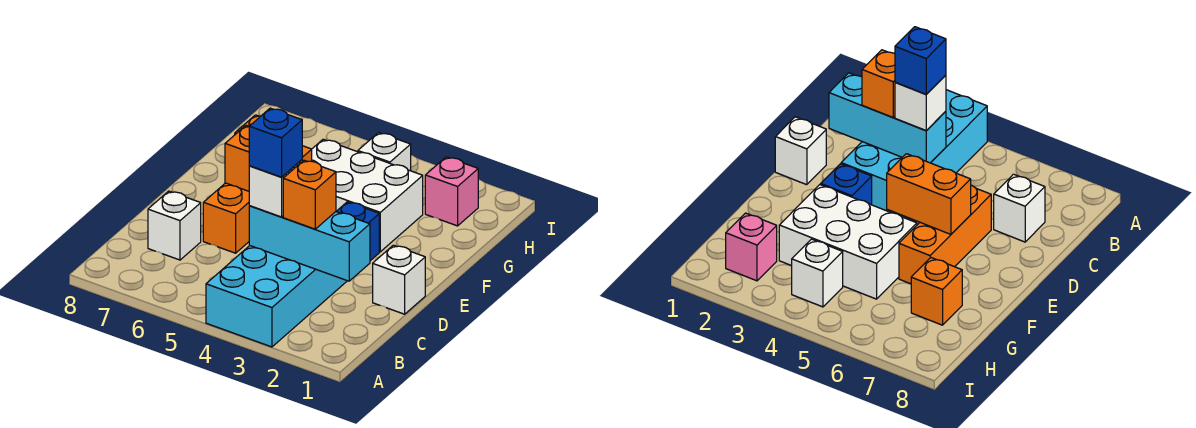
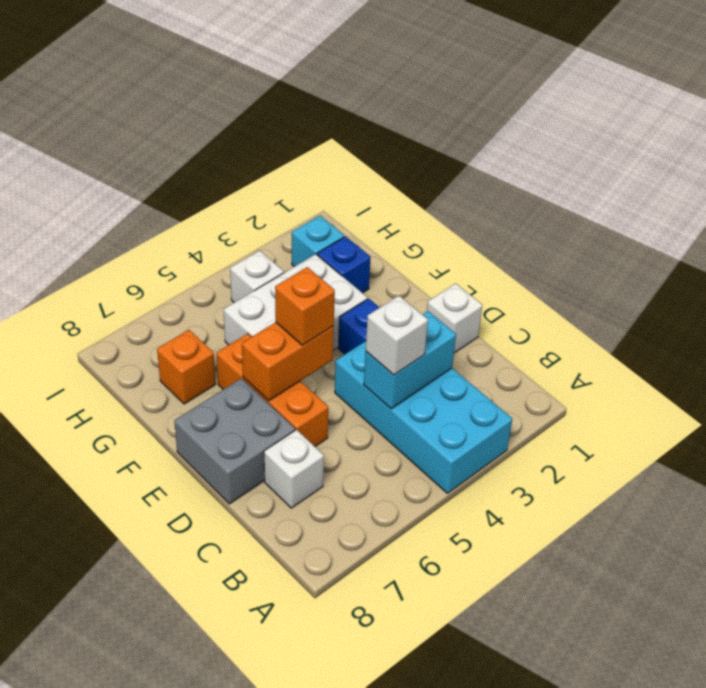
cyan brick C2:C4 level 2 -> cyan brick C3:C4 level 2
orange brick C3 level 3 -> orange brick E5 level 3
blue brick C4 level 4 -> blue brick G2 level 1
none -> grey brick D7:E8 level 1
pink brick H2 level 1 -> cyan brick H2 level 1

